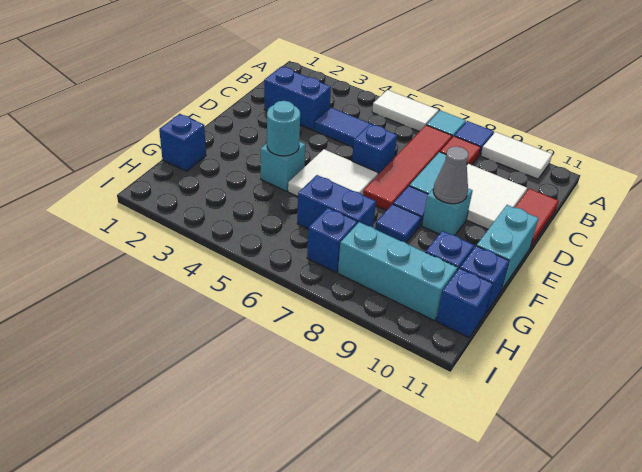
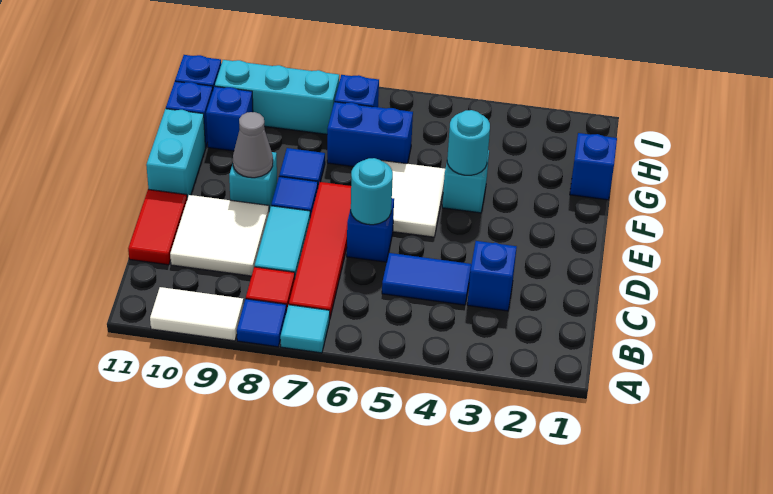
white tile A5:A6 level 1 -> none
blue brick C2:C3 level 1 -> blue brick C3 level 1
none -> cyan round brick D6 level 2

